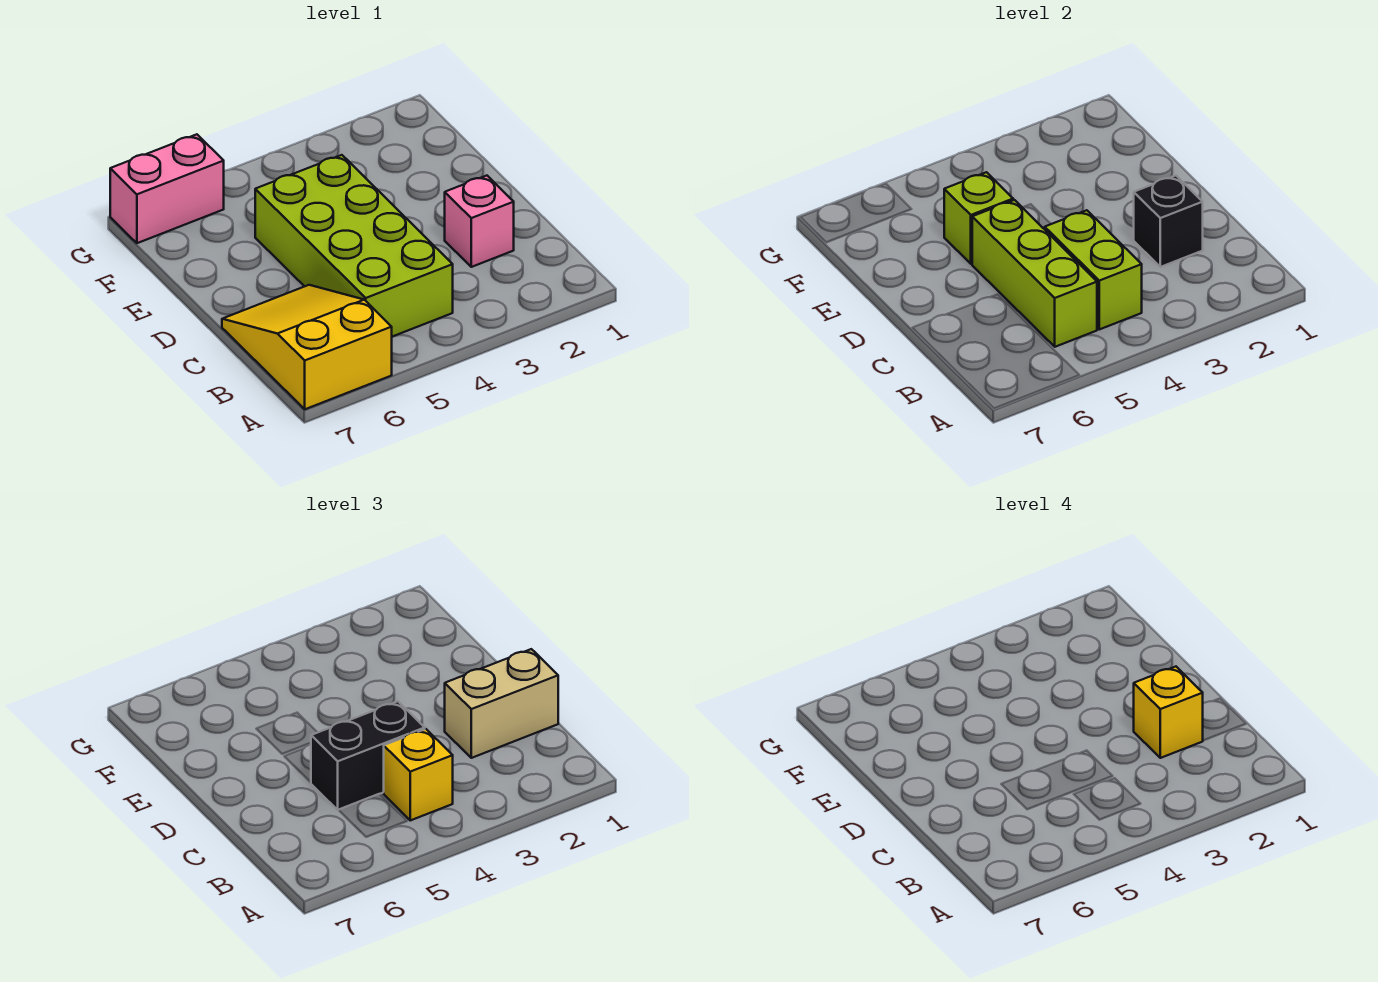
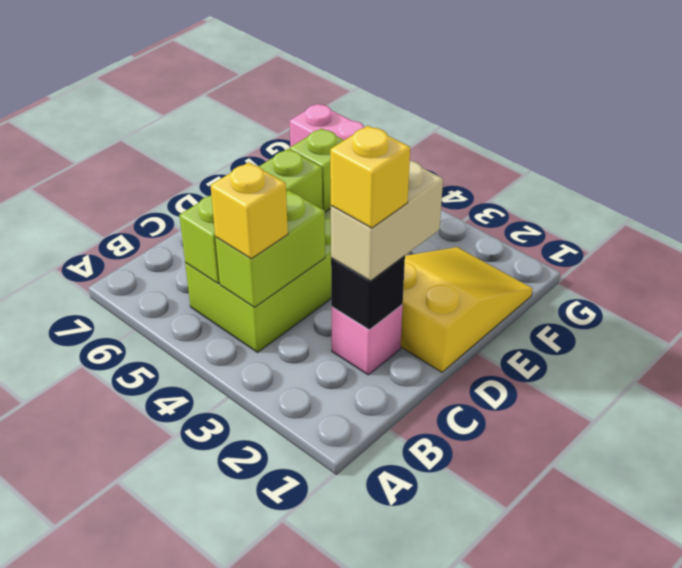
yellow slope A6:C7 level 1 top A -> yellow slope D1:F2 level 1 top D
tan brick C1:C2 level 3 -> tan brick C2:D2 level 3
black brick C4:C5 level 3 -> none

